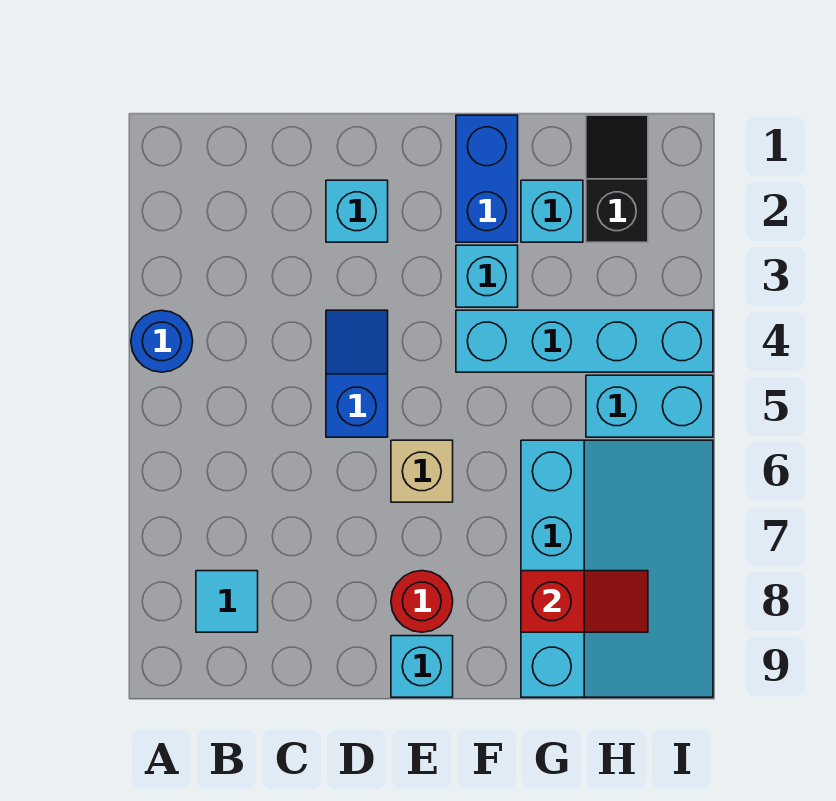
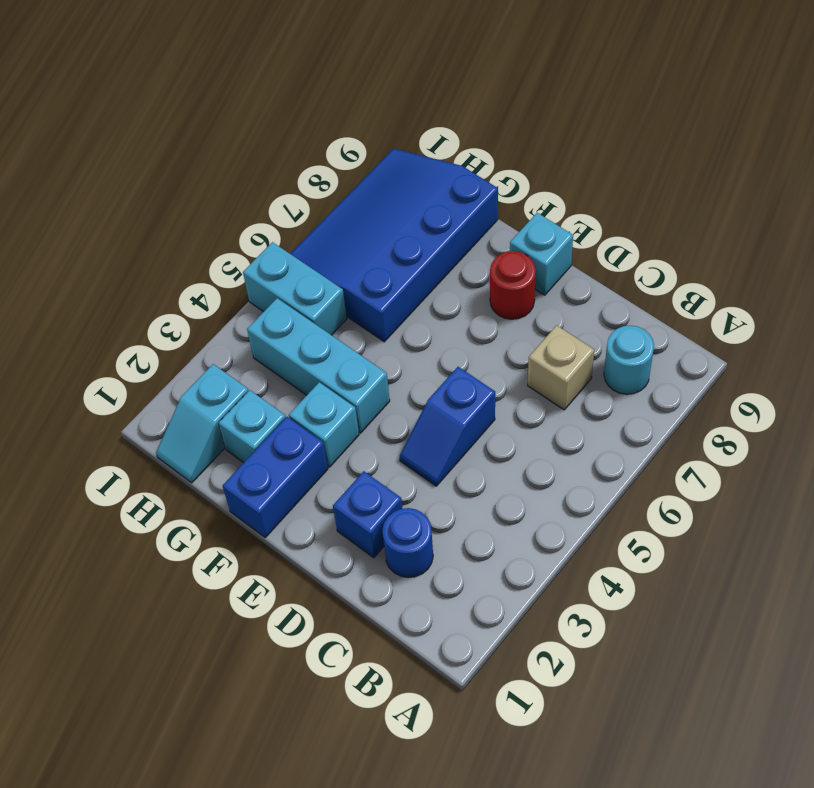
blue round brick A4 level 1 -> blue round brick C2 level 1
cyan tile B8 level 1 -> cyan round brick B8 level 1
cyan brick D2 level 1 -> blue brick D2 level 1
tan brick E6 level 1 -> tan brick C7 level 1
cyan brick F4:I4 level 1 -> cyan brick F4:H4 level 1
cyan slope G6:I9 level 1 top G -> blue slope G6:I9 level 1 top G
red slope G8:H8 level 2 top G -> none
black slope H1:H2 level 1 top 2 -> cyan slope H1:H2 level 1 top 2

